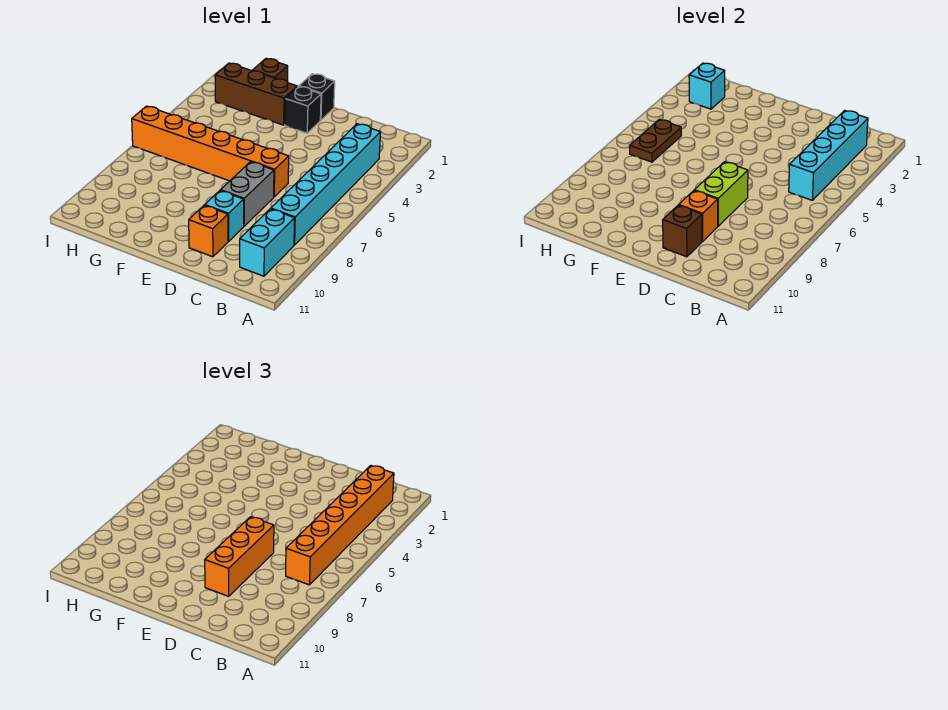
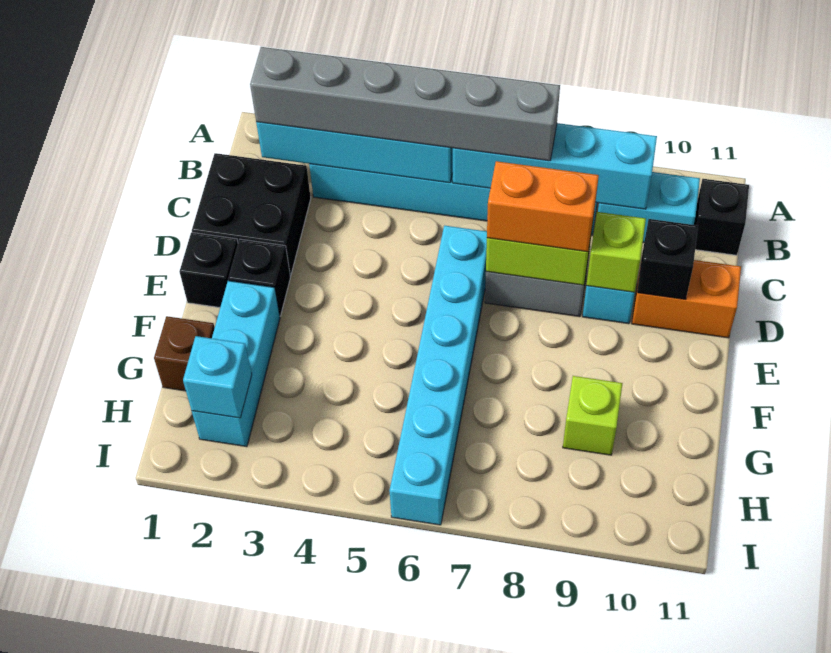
orange brick B2:B7 level 3 -> grey brick B2:B7 level 3
none -> cyan brick B6:B9 level 2
none -> black brick B11 level 1
none -> black brick C1:D2 level 1
orange brick D6:I6 level 1 -> cyan brick D6:I6 level 1
orange brick D7:D9 level 3 -> orange brick D7:D8 level 3
orange brick D9 level 2 -> lime brick D9 level 2
orange brick D10 level 1 -> orange brick D10:D11 level 1
brown brick D10 level 2 -> black brick D10 level 2
brown brick F2:H2 level 1 -> cyan brick F2:H2 level 1
none -> lime brick G9 level 1
brown plate H5:H6 level 2 -> none

